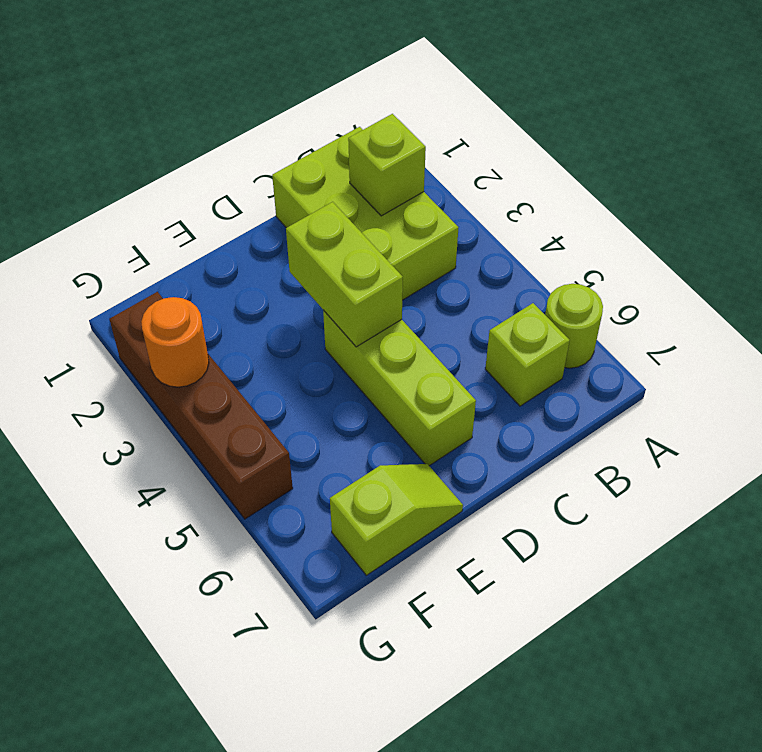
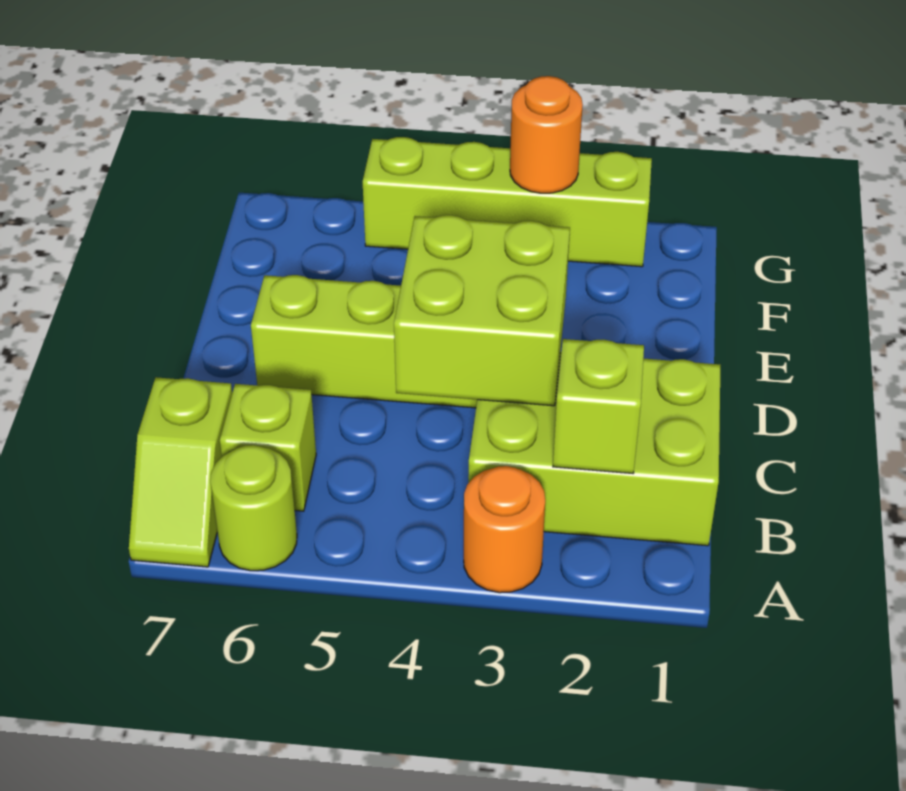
none -> orange round brick A3 level 1
lime brick D3:D4 level 2 -> lime brick C3:D4 level 2
lime slope E7:F7 level 1 top F -> lime slope A7:B7 level 1 top B
brown brick G2:G5 level 1 -> lime brick G2:G5 level 1

